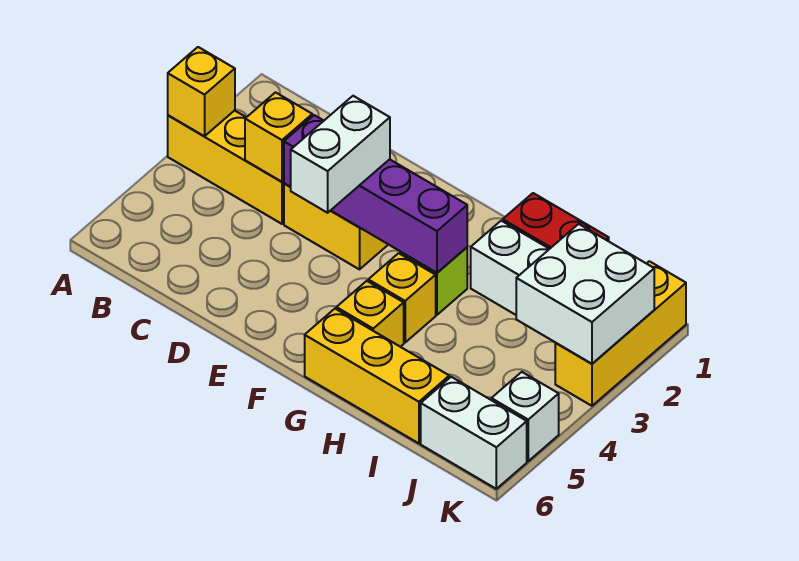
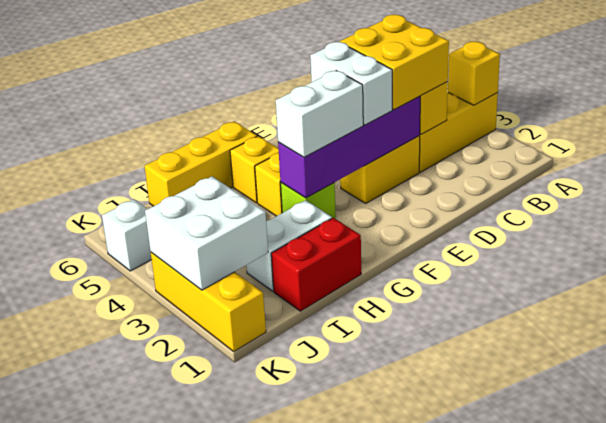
none -> yellow brick C3:D4 level 3
white brick J6:K6 level 1 -> white brick F3:G3 level 3

